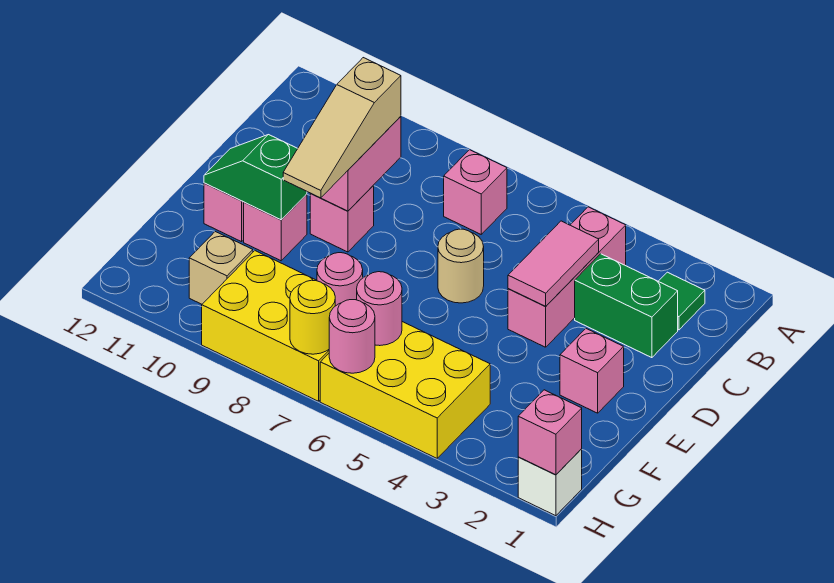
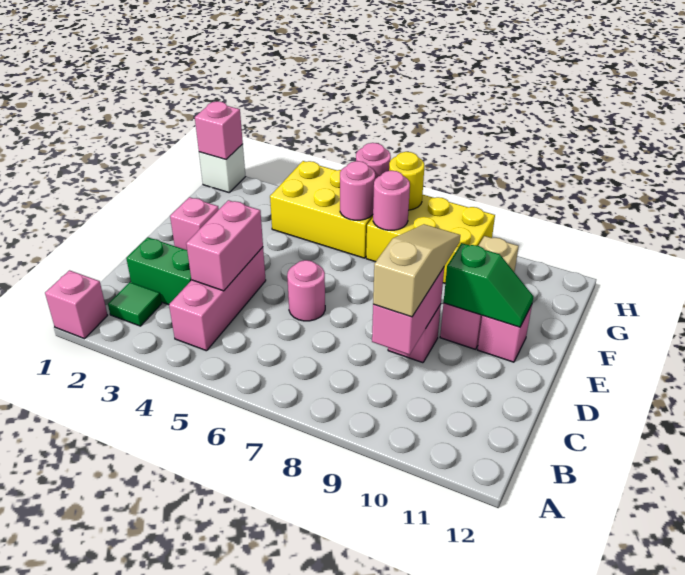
pink brick B7 level 1 -> pink brick A1 level 1
pink tile C4:D4 level 2 -> pink brick C4:D4 level 2
tan round brick D6 level 1 -> pink round brick D6 level 1

